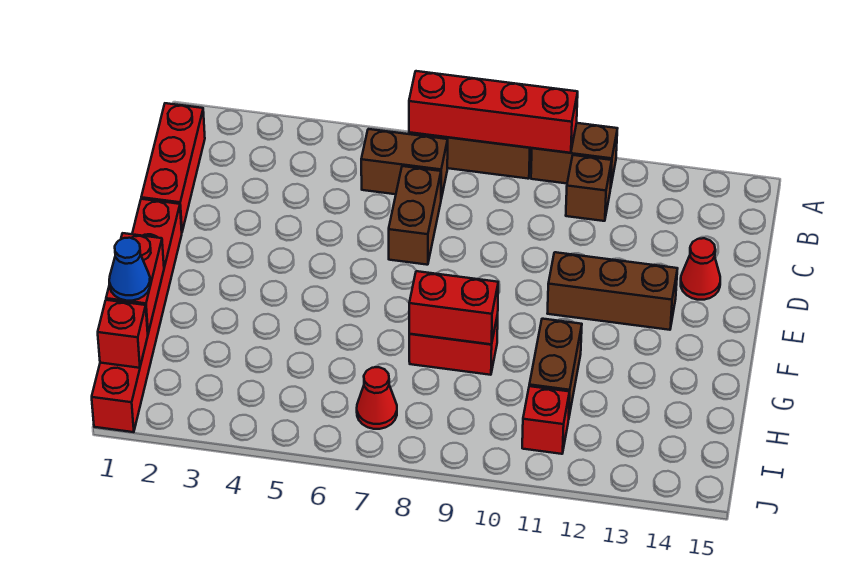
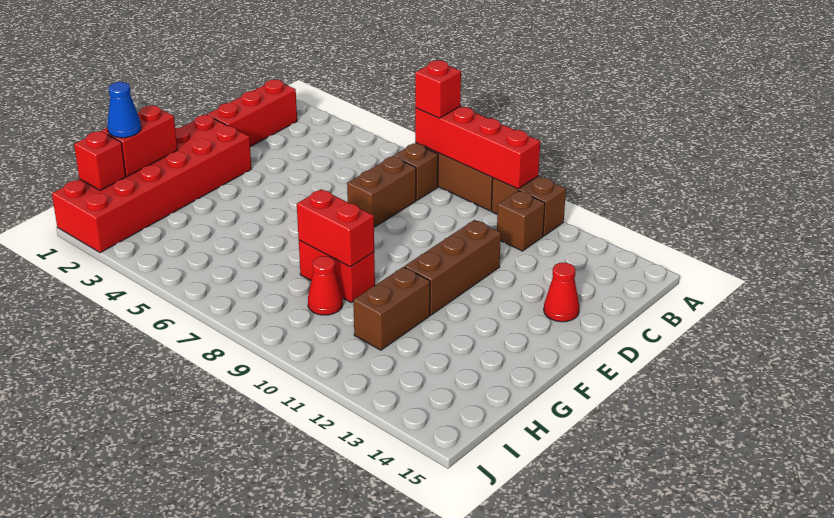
brown brick B6:B7 level 1 -> brown brick B7 level 1
red brick E1:J1 level 1 -> red brick E1:J2 level 1
brown brick E11:E13 level 1 -> brown brick D11:F11 level 1
red cone I7 level 1 -> red cone H9 level 1
red brick I11 level 1 -> red brick A7 level 3

